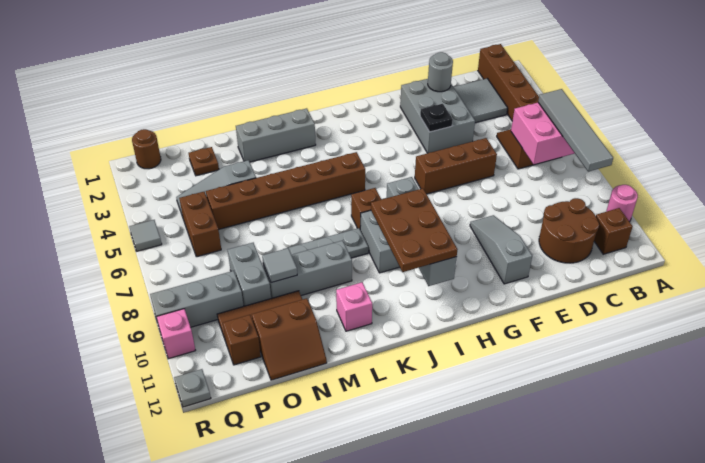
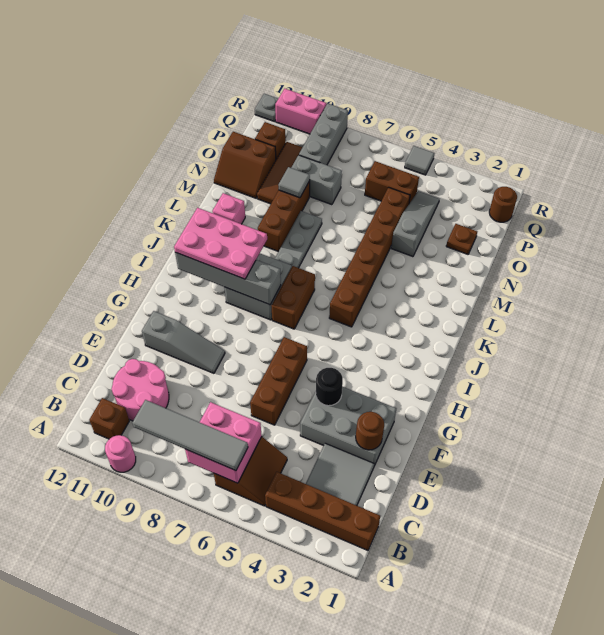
brown round brick C10:D11 level 1 -> pink round brick C10:D11 level 1
grey round brick E2 level 2 -> brown round brick E2 level 2
black plate F4 level 2 -> black round brick F4 level 2
brown plate I9:J11 level 3 -> pink plate I9:J11 level 3
brown brick J7 level 1 -> brown brick I7:J7 level 1
grey brick K2:M2 level 1 -> none
grey brick L9:N9 level 1 -> brown brick L9:N9 level 1
brown slope N11:O12 level 1 top 11 -> brown slope N11:O12 level 1 top O
pink brick R10 level 1 -> pink brick R10:R11 level 1

